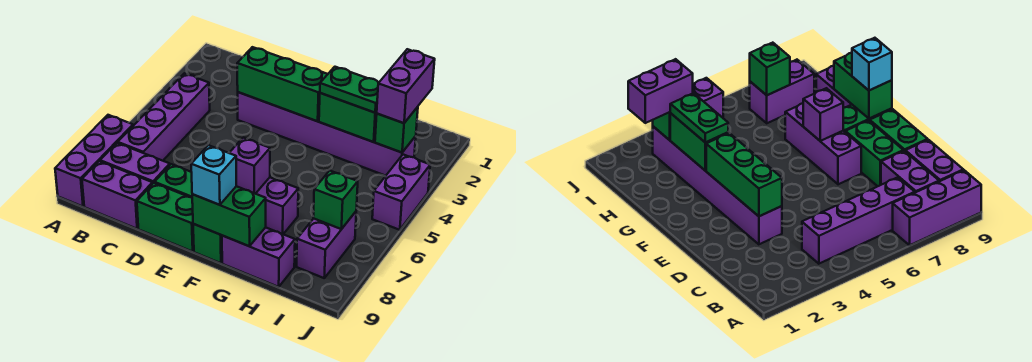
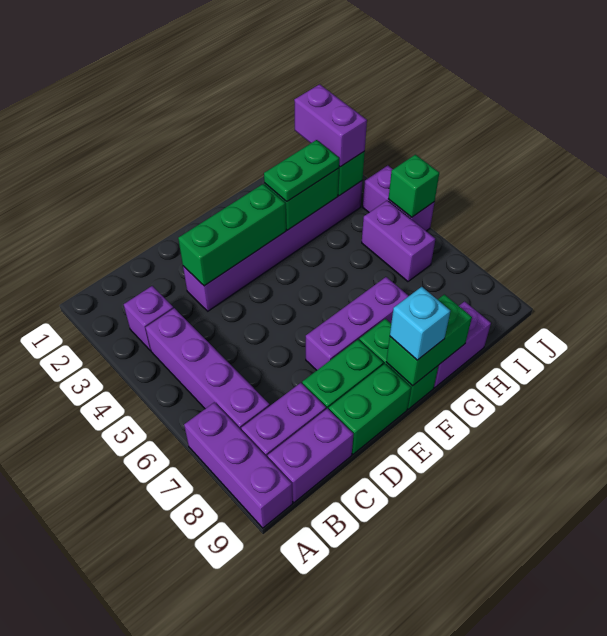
purple brick F7 level 2 -> purple brick B3 level 1
purple brick I7:I8 level 1 -> purple brick I5:I6 level 1
green brick I7 level 2 -> green brick J5 level 2

